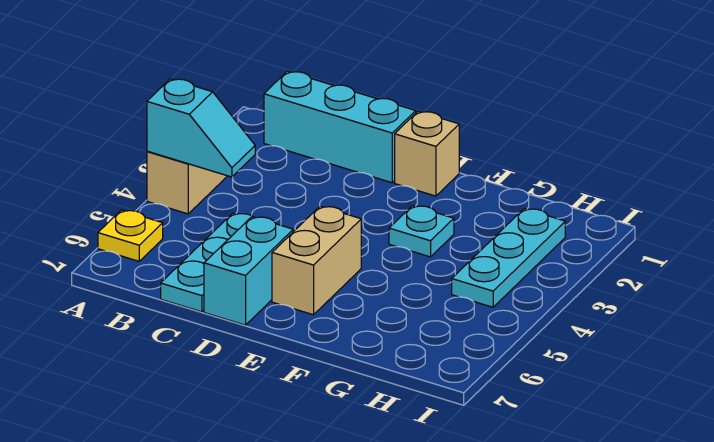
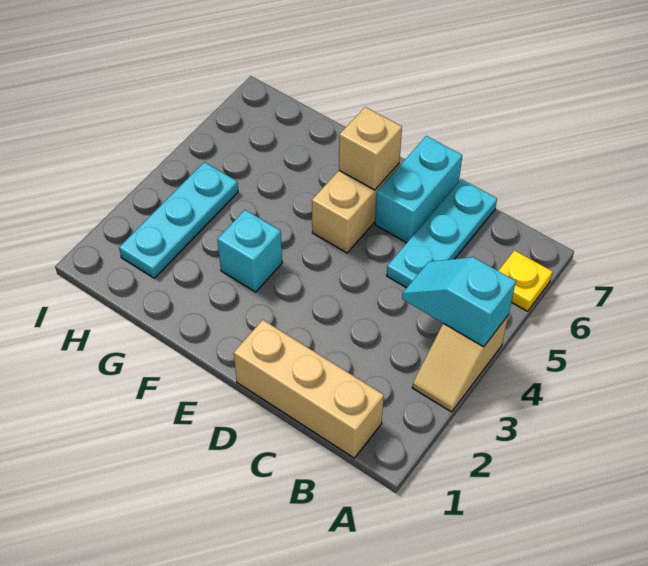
cyan brick B1:D1 level 1 -> tan brick B1:D1 level 1
tan brick E1 level 1 -> tan brick E6 level 2
cyan plate F3 level 1 -> cyan brick F3 level 1

